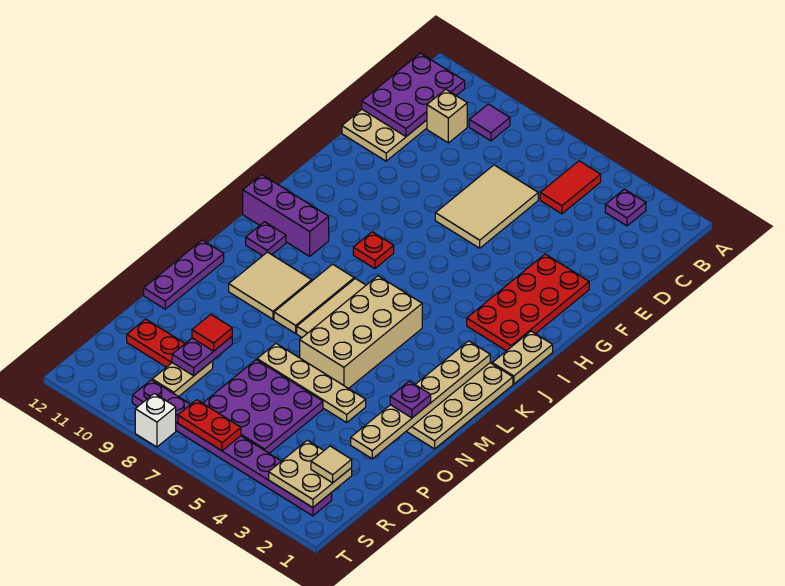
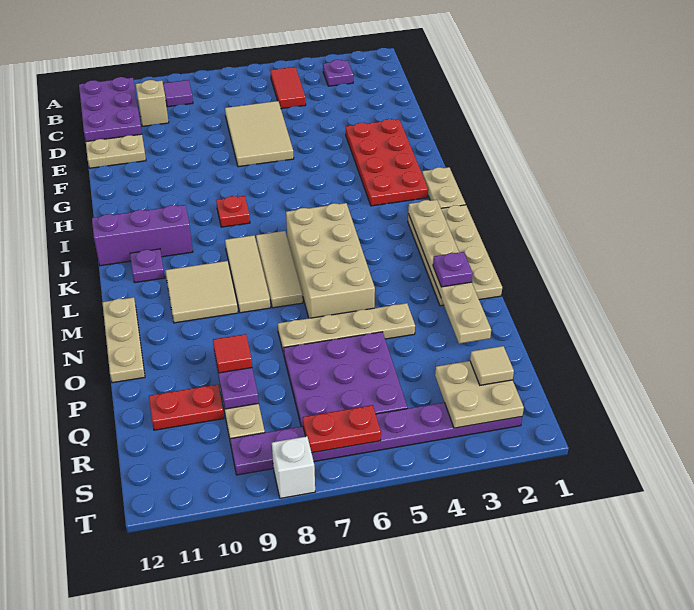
purple plate M12:O12 level 1 -> tan plate M12:O12 level 1

